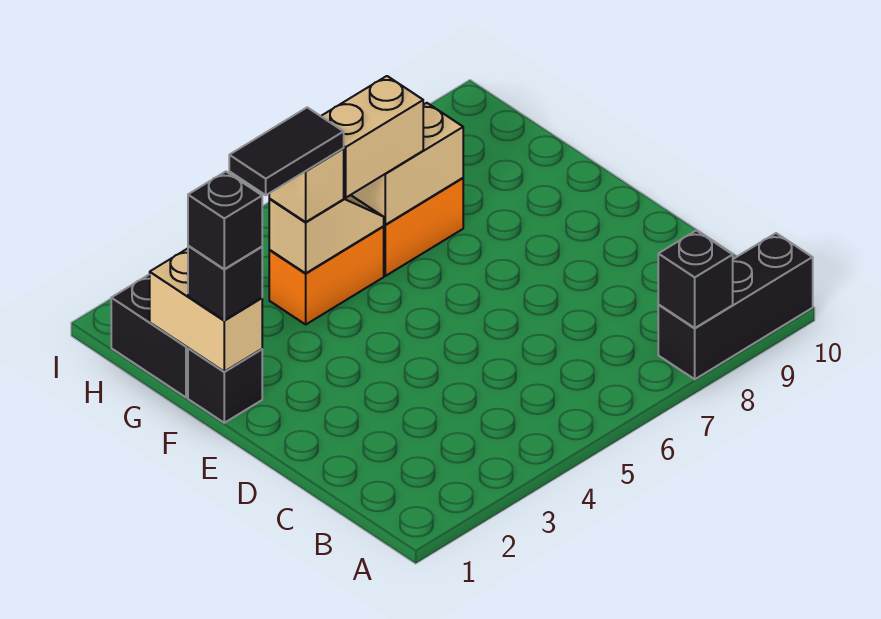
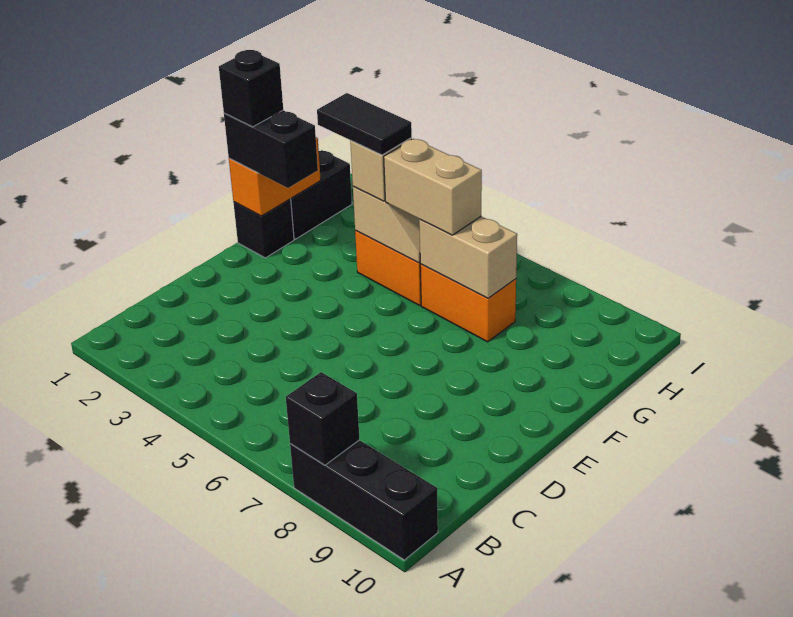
tan brick F1:G1 level 2 -> orange brick F1:G1 level 2
black brick F1 level 3 -> black brick F1:F2 level 3

